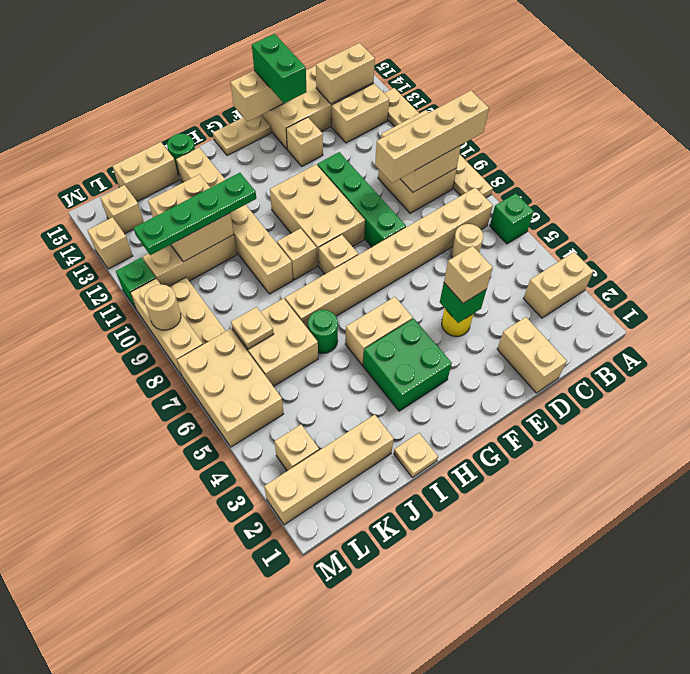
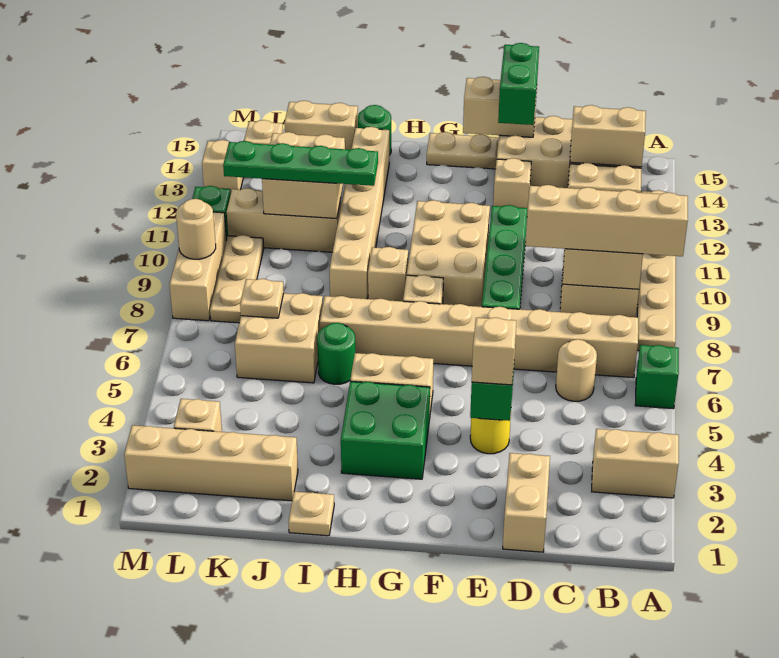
tan brick L5:M7 level 1 -> none

